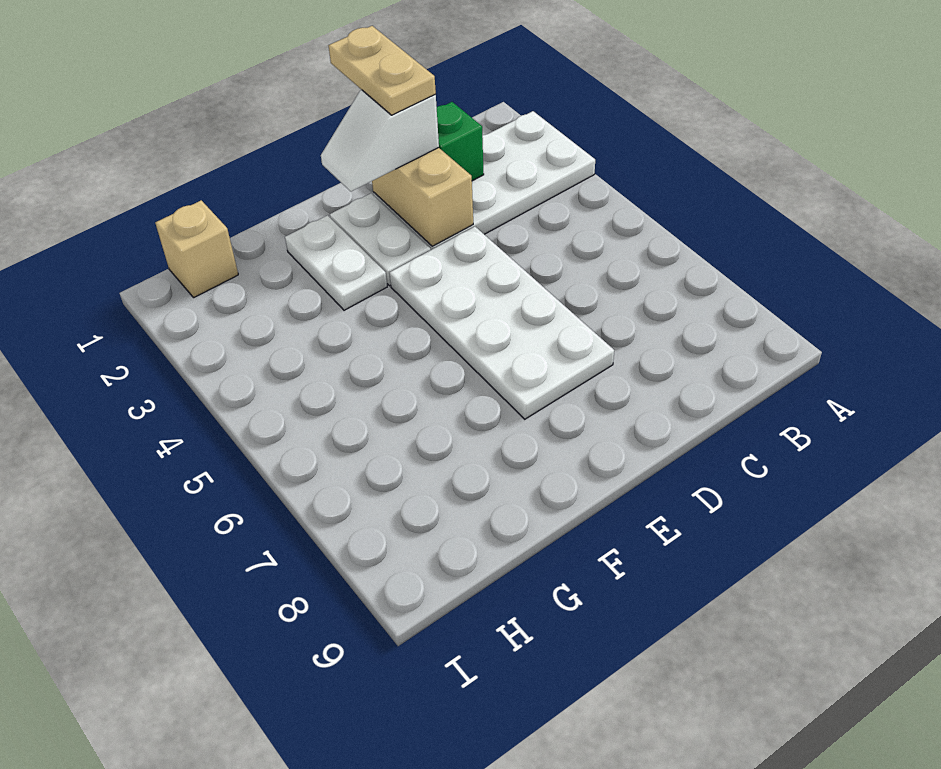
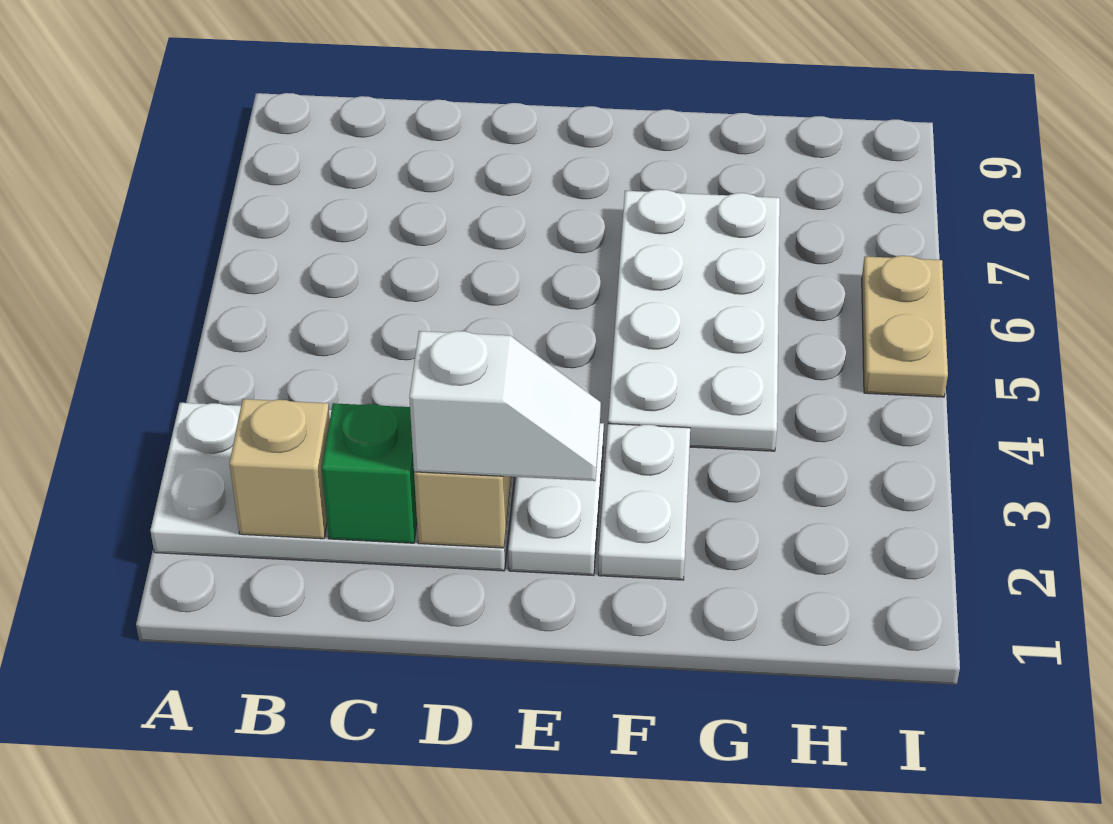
tan plate D1:D2 level 4 -> tan plate I5:I6 level 1
white plate D4:E7 level 1 -> white plate F4:G7 level 1
tan brick H1 level 1 -> tan brick B2 level 2

